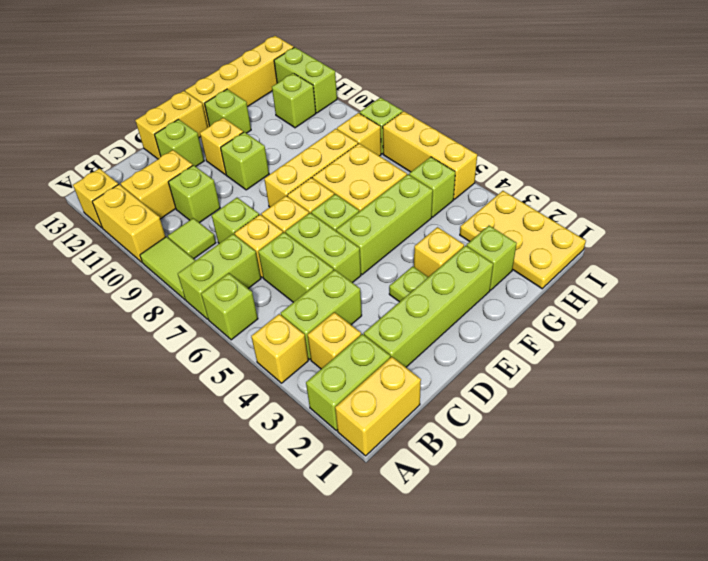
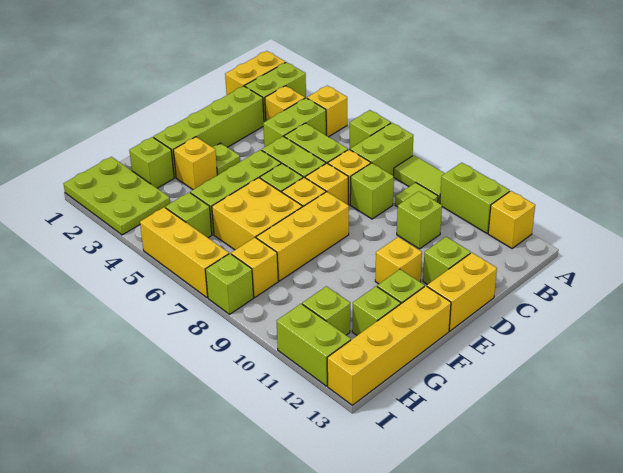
yellow brick A10:A11 level 1 -> lime brick A10:A11 level 1
yellow brick B11:C11 level 1 -> none
lime brick E10 level 1 -> lime brick G12 level 1
yellow plate H1:I3 level 1 -> lime plate H1:I3 level 1

